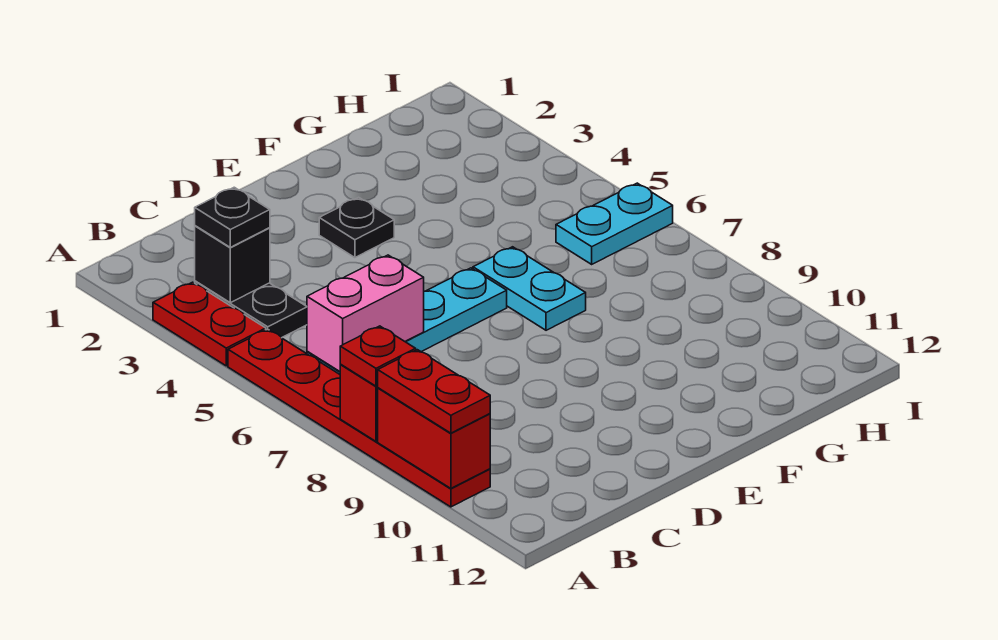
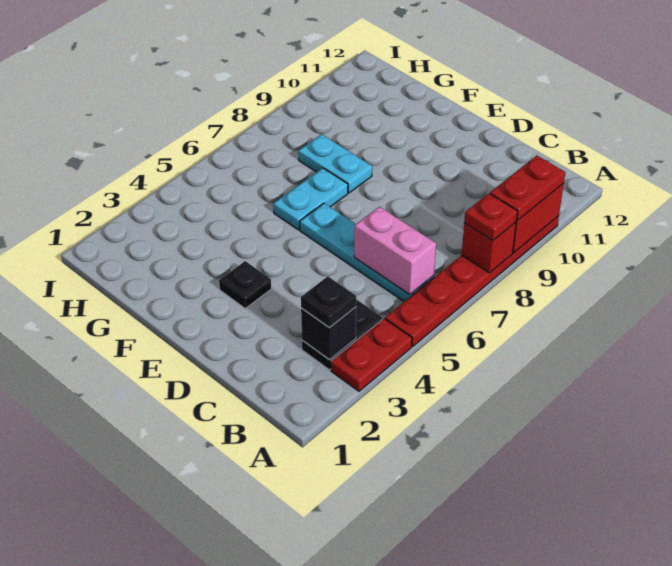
cyan plate H6:I6 level 1 -> cyan plate F8:G8 level 1

